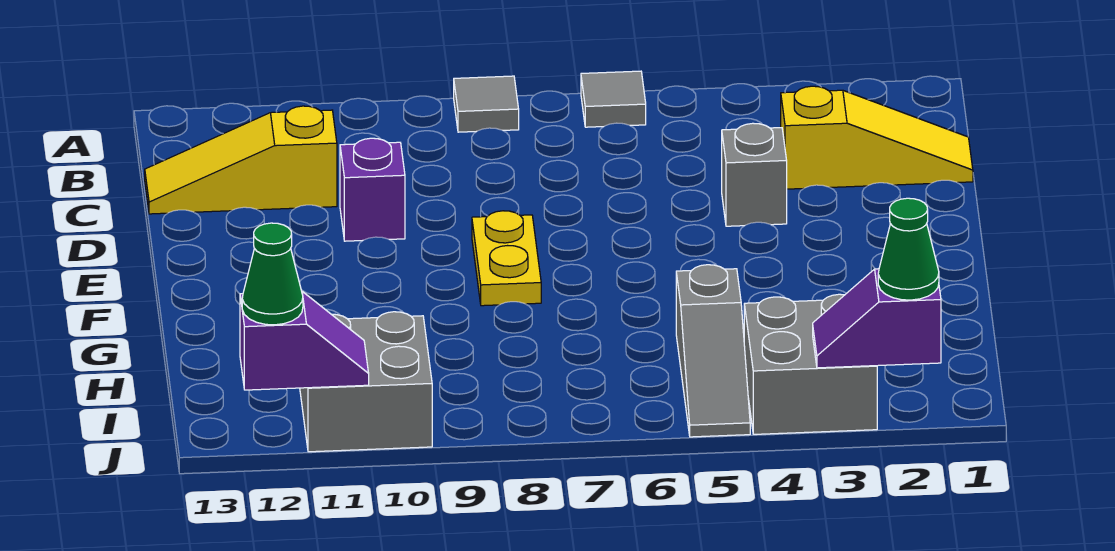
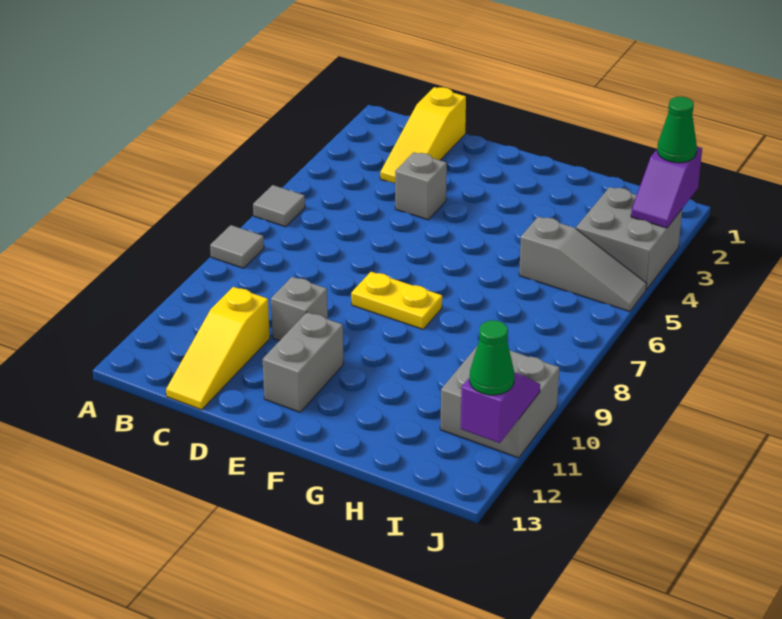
yellow slope C1:C3 level 1 top 3 -> yellow slope C1:C3 level 1 top 1
purple brick D10 level 1 -> grey brick D10 level 1
none -> grey brick E11:E12 level 1

